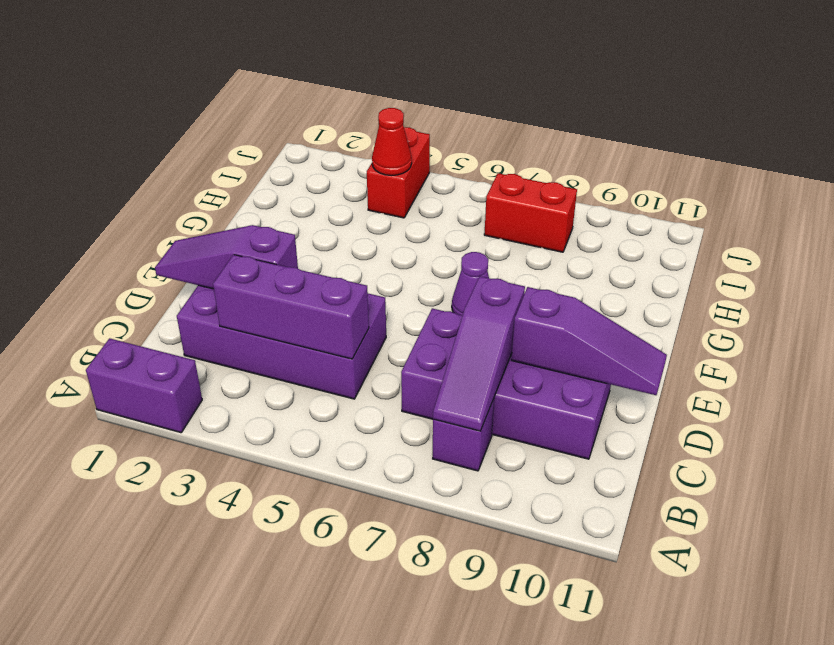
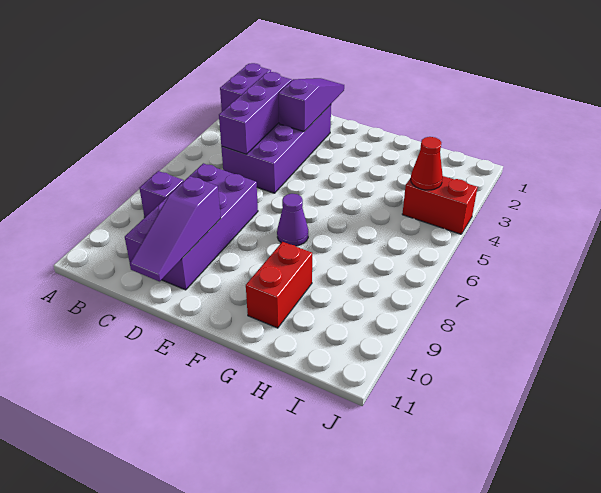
purple slope B8:D8 level 2 top D -> none
red brick I7:I8 level 1 -> red brick G9:G10 level 1

